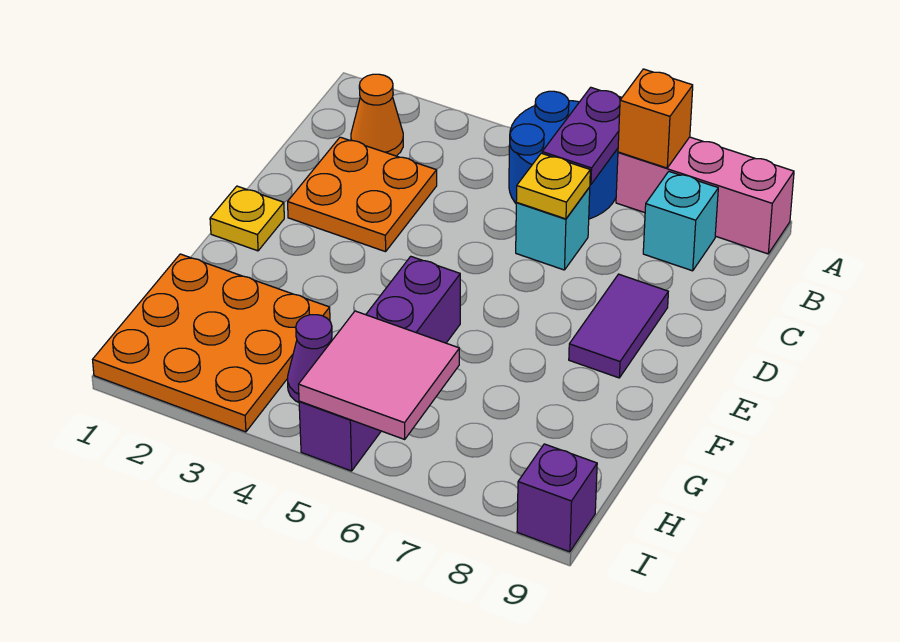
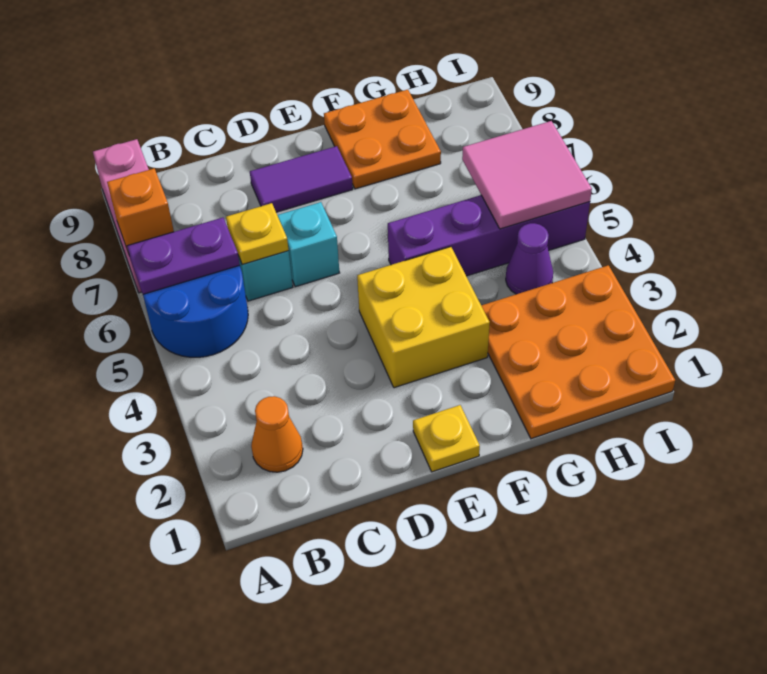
cyan brick B8 level 1 -> cyan brick D6 level 1
orange plate C2:D3 level 1 -> orange plate F8:G9 level 1
none -> yellow brick E3:F4 level 1
purple brick I9 level 1 -> none

